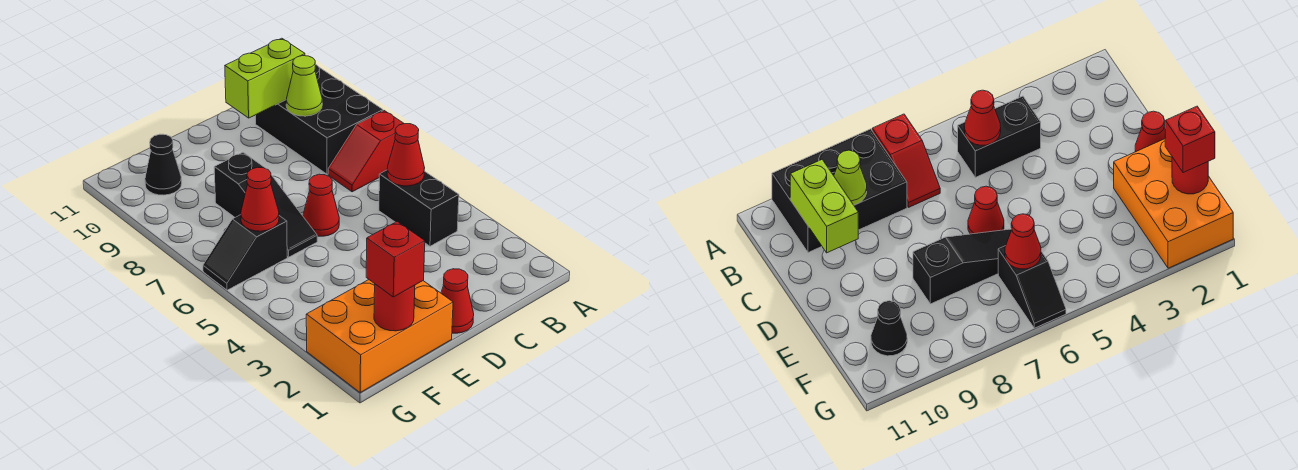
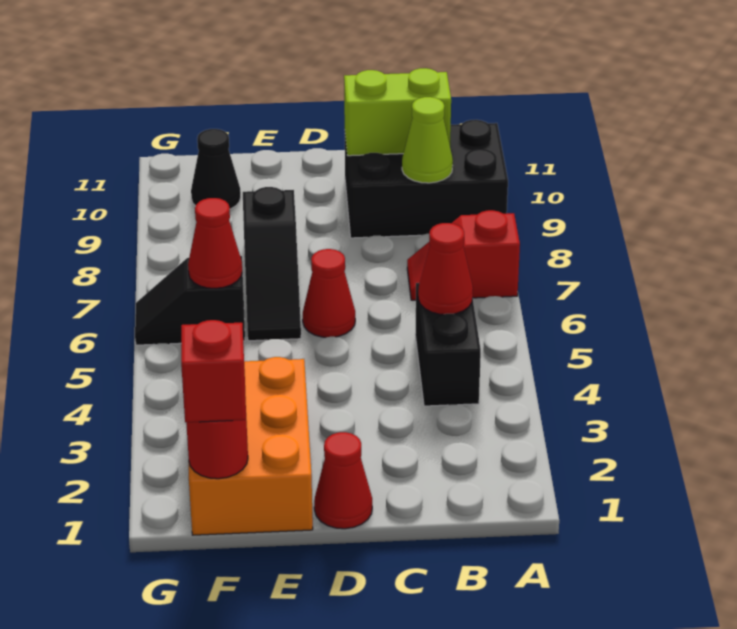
black brick A8:B10 level 1 -> black brick A9:C10 level 1
orange brick E1:G2 level 1 -> orange brick E1:F3 level 1

